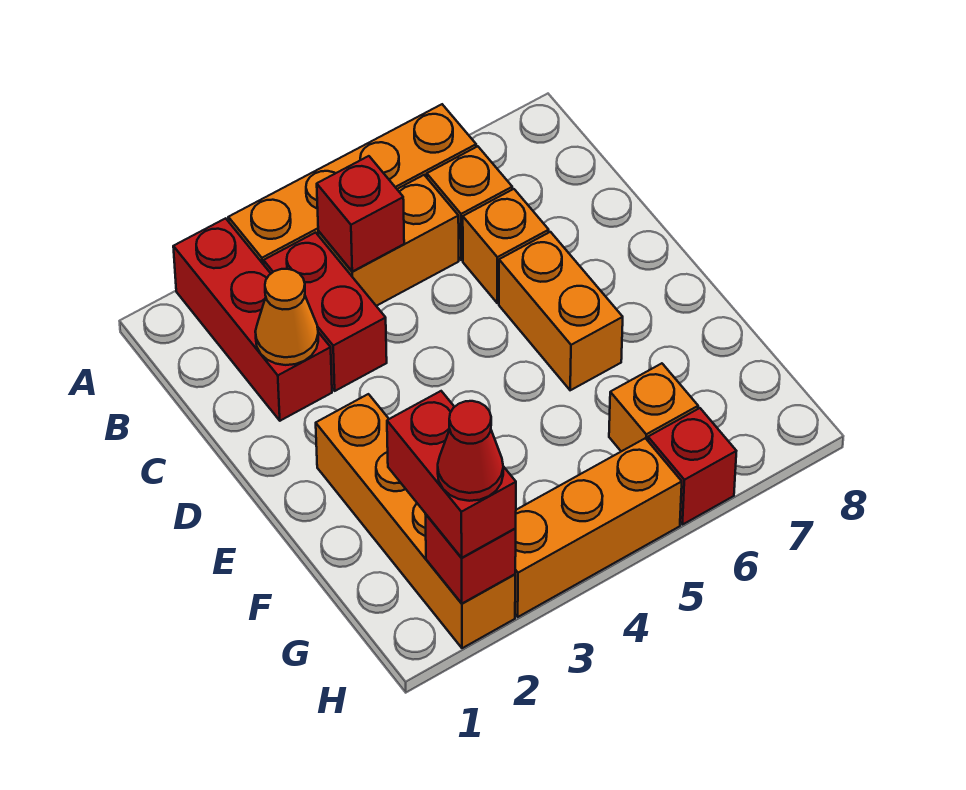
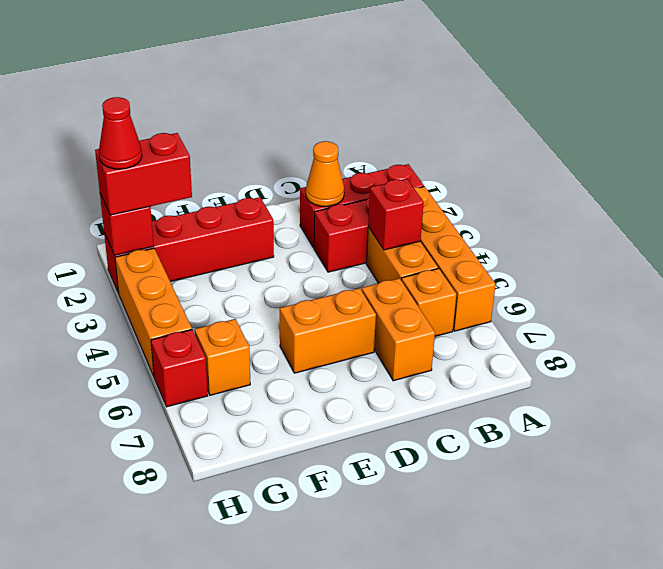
orange brick C6 level 1 -> orange brick C6:C7 level 1
orange brick E2:H2 level 1 -> red brick E2:H2 level 1

